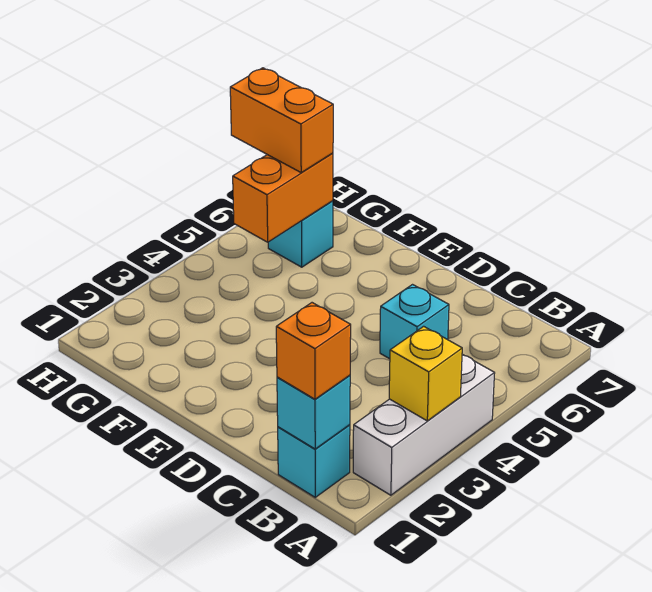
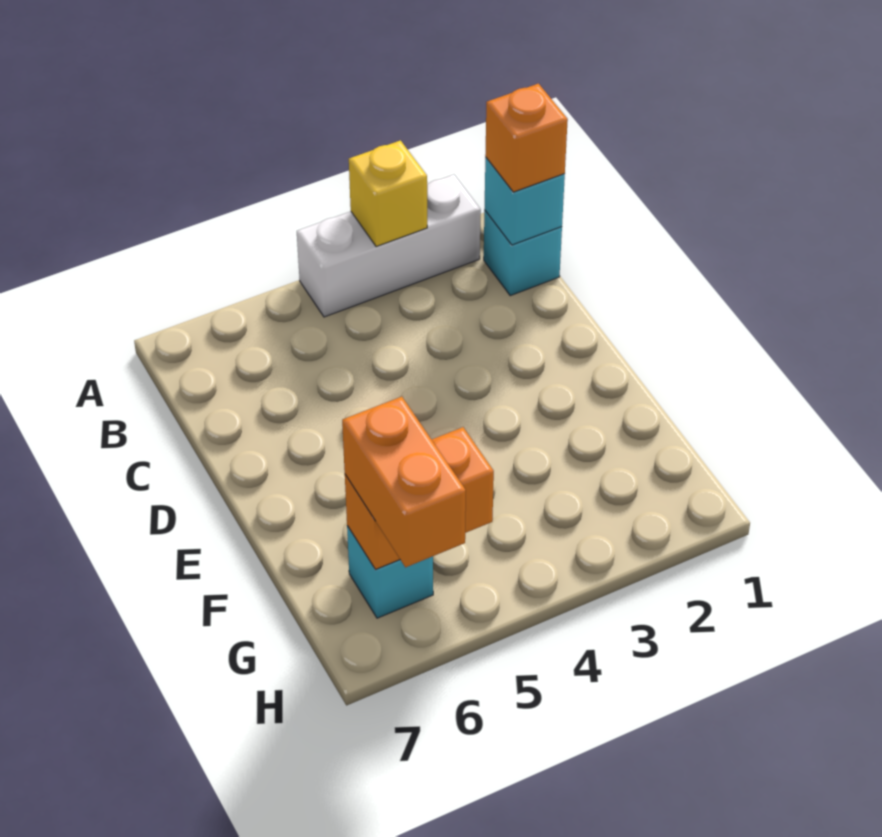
cyan brick C5 level 1 -> none

